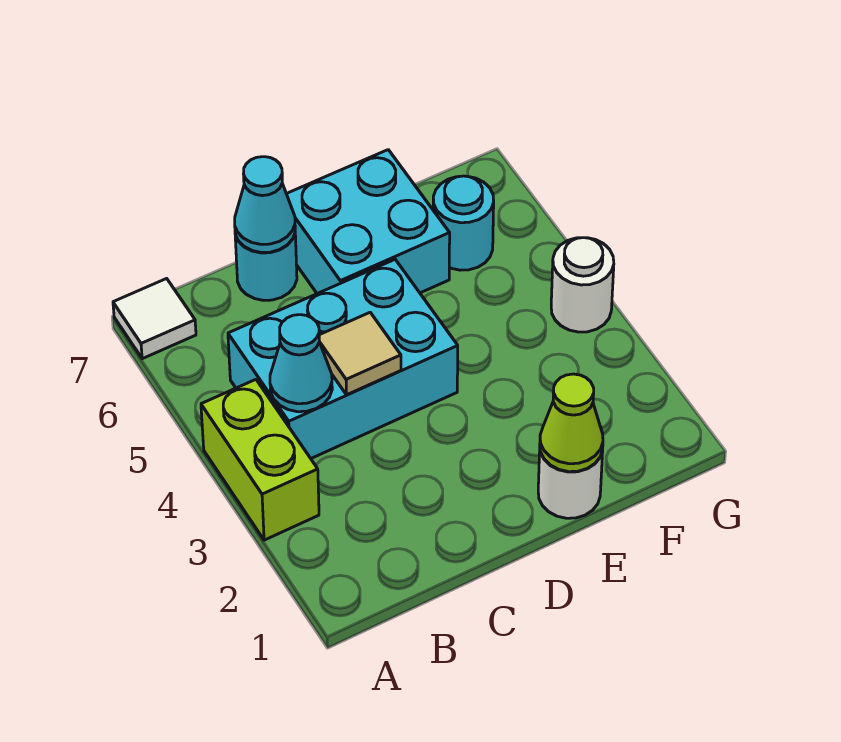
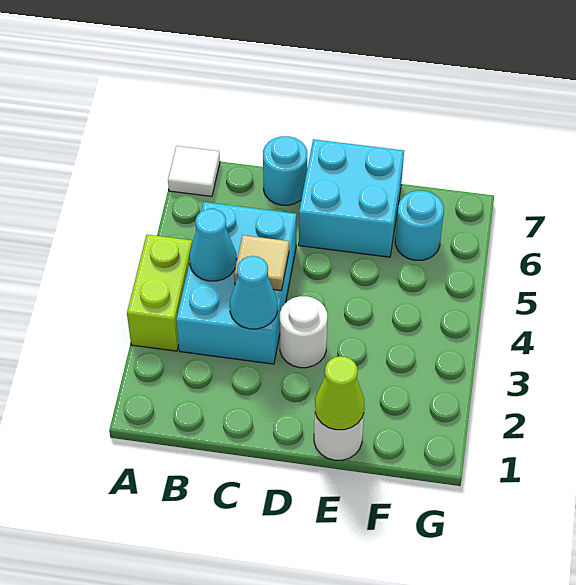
cyan brick B4:D5 level 1 -> cyan brick B3:C5 level 1
cyan cone C7 level 2 -> cyan cone C3 level 2
white round brick G4 level 1 -> white round brick D3 level 1

